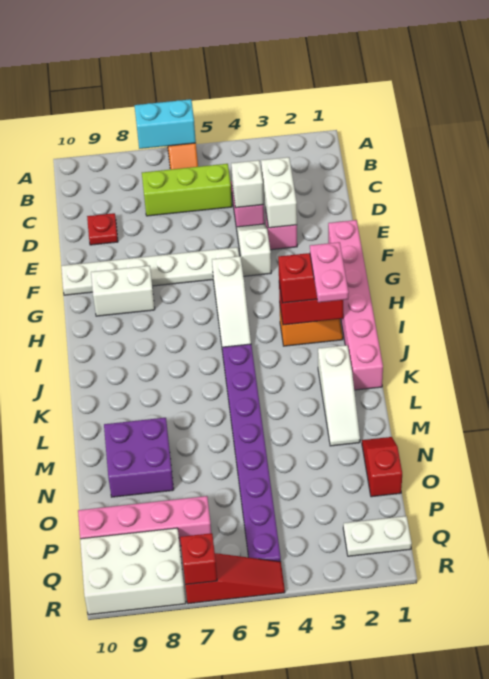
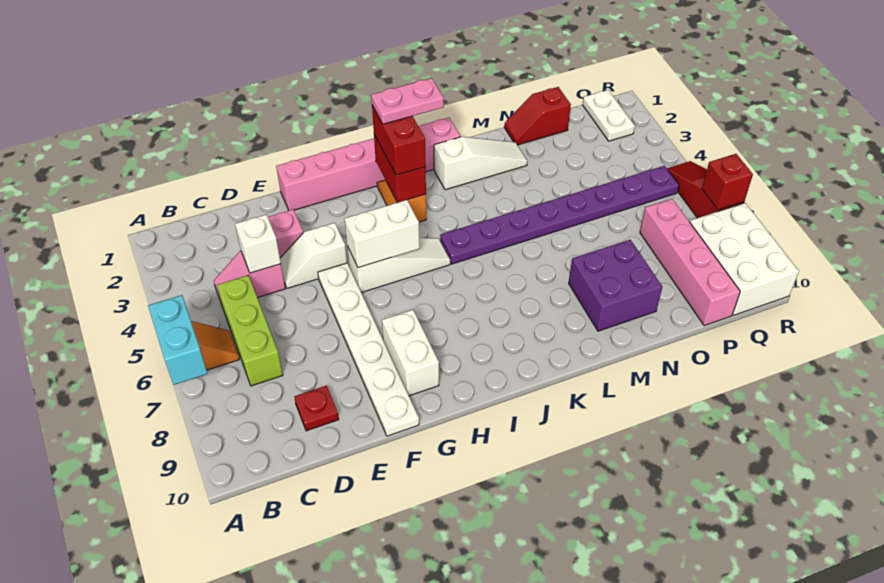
white brick D3:E3 level 2 -> white brick G5:H5 level 2

